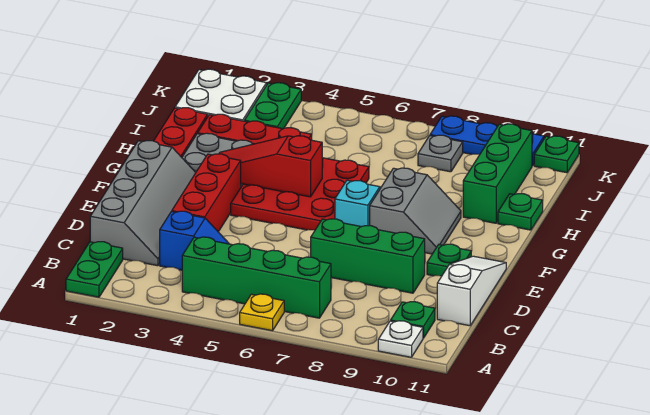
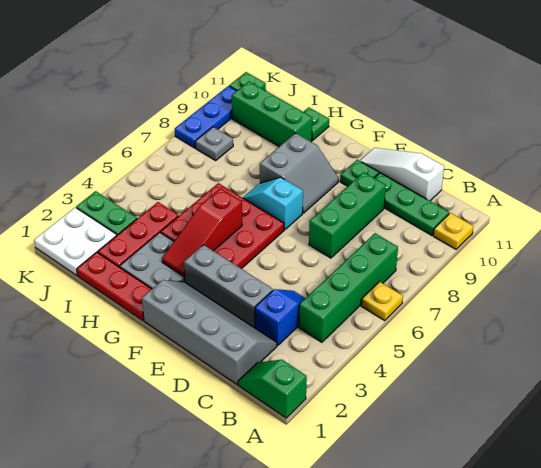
green plate A1:B1 level 1 -> green slope A1:B1 level 1 top A
white plate A10 level 1 -> yellow plate A10 level 1
green plate B10 level 1 -> green plate B10:D10 level 1
red brick D3:F3 level 1 -> grey brick D3:F3 level 1
grey slope F8:G9 level 1 top 8 -> grey slope F8:G9 level 1 top G

